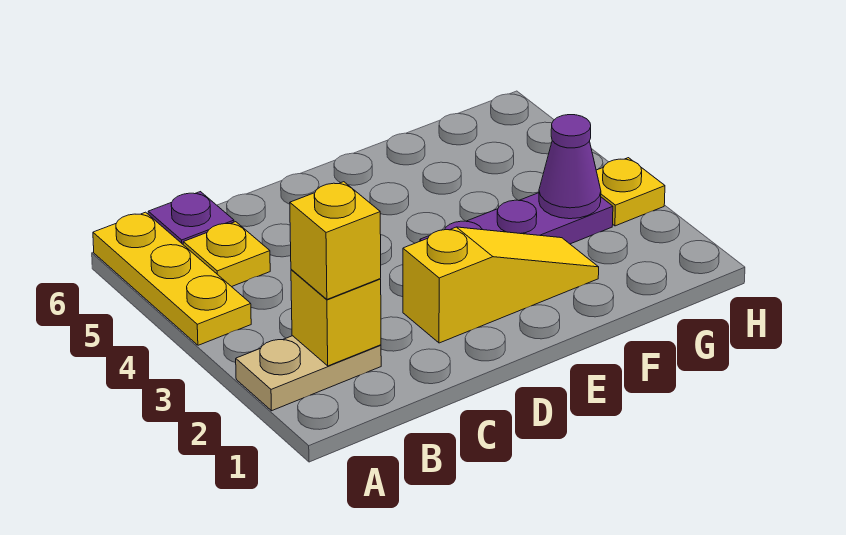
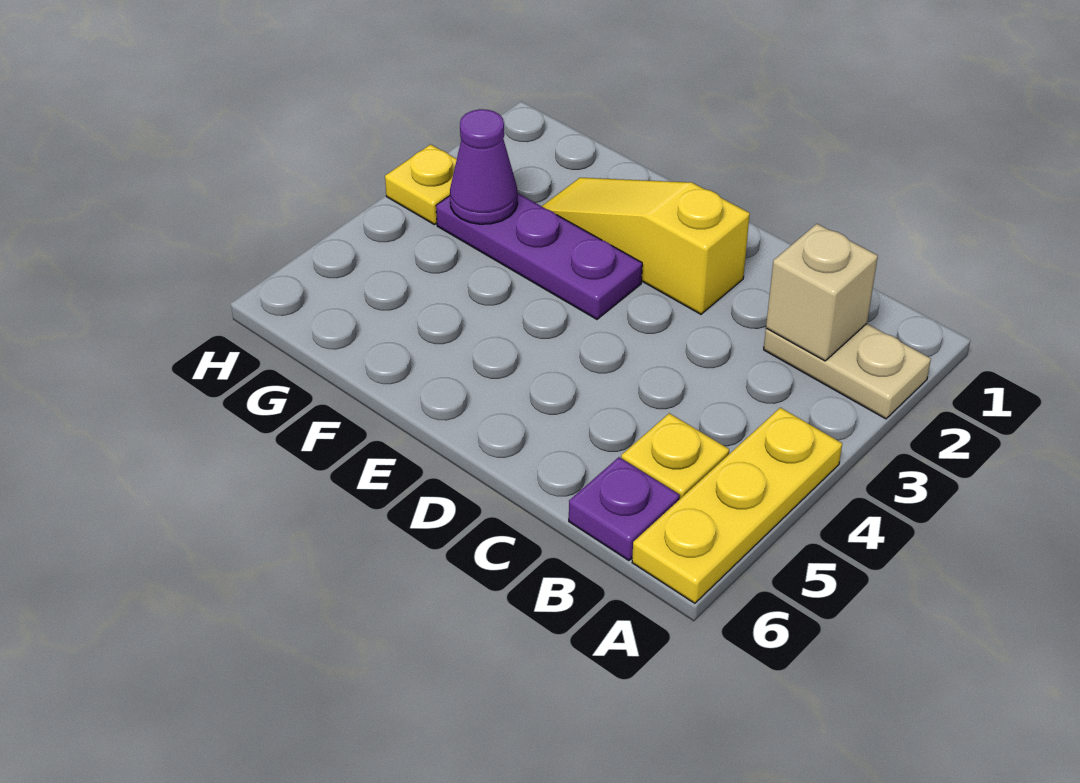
yellow brick B2 level 2 -> tan brick B2 level 2
yellow brick B2 level 3 -> none

